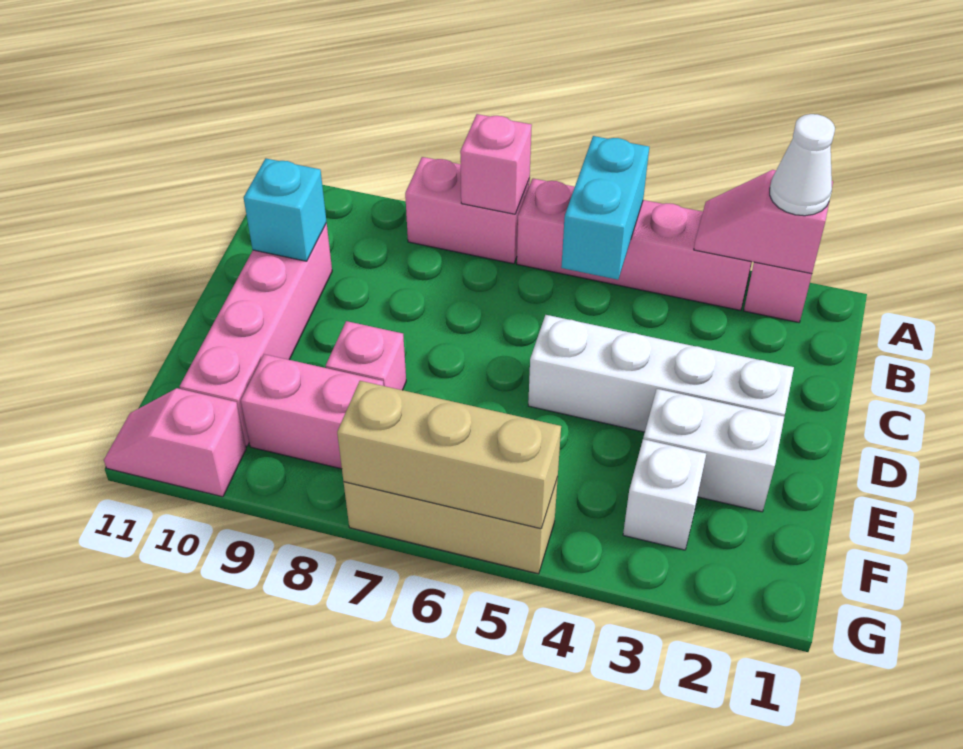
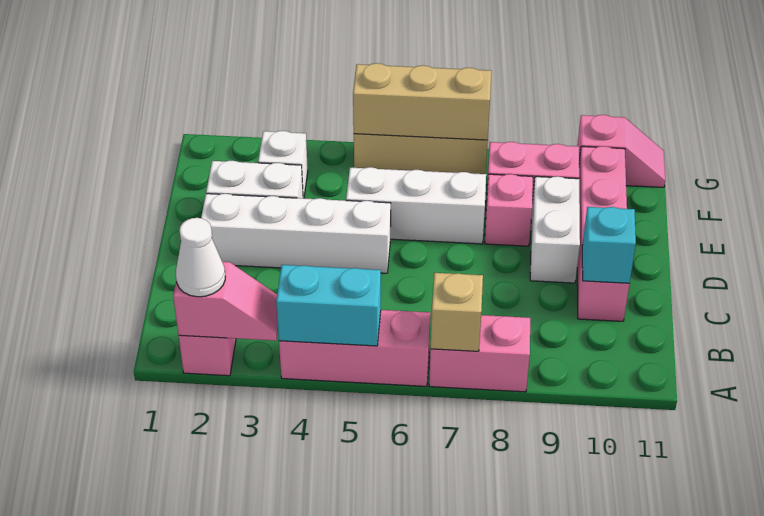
pink brick A3:A6 level 1 -> pink brick A4:A6 level 1
cyan brick A5:B5 level 2 -> cyan brick A4:A5 level 2
pink brick A7 level 2 -> tan brick A7 level 2
none -> white brick D9:E9 level 1
none -> white brick E5:E7 level 1

